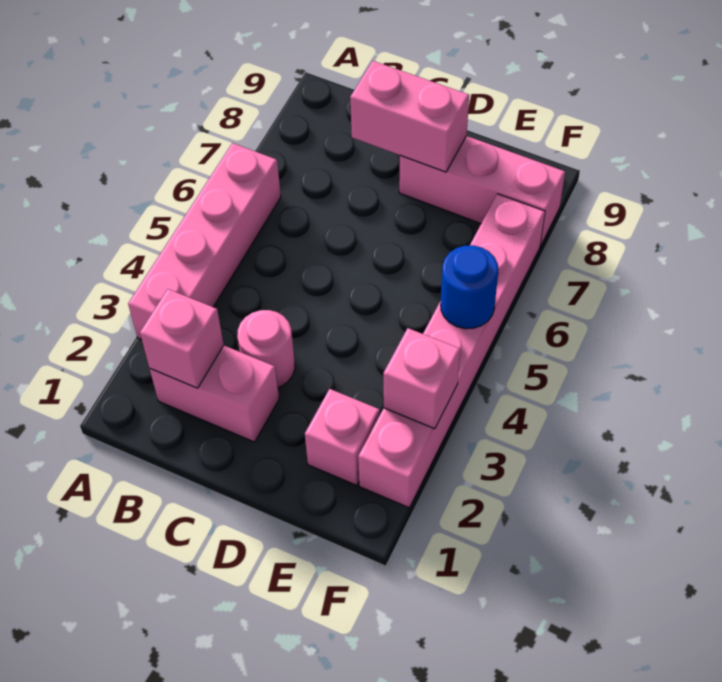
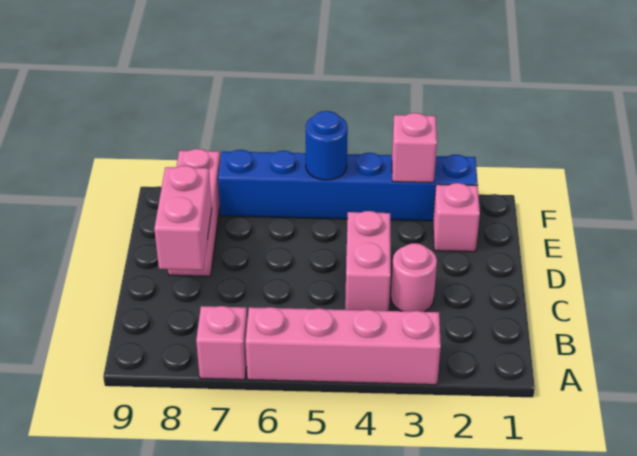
pink brick B2:C2 level 1 -> pink brick C4:D4 level 1
pink brick B2 level 2 -> pink brick A7 level 1
pink brick F2:F7 level 1 -> blue brick F2:F7 level 1

